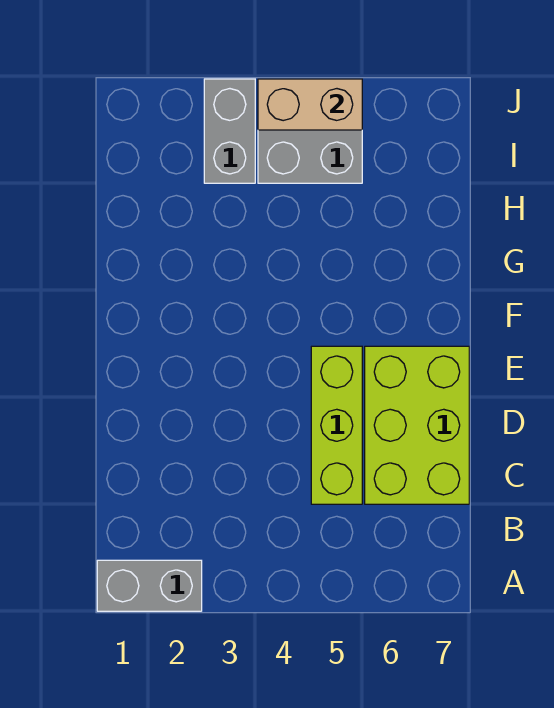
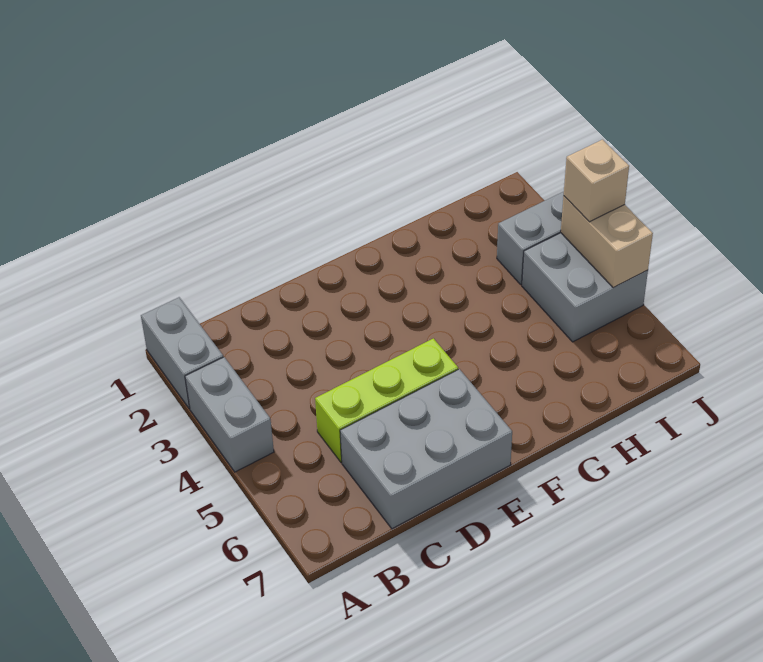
none -> grey brick A3:A4 level 1
lime brick C6:E7 level 1 -> grey brick C6:E7 level 1
none -> tan brick J4 level 3

